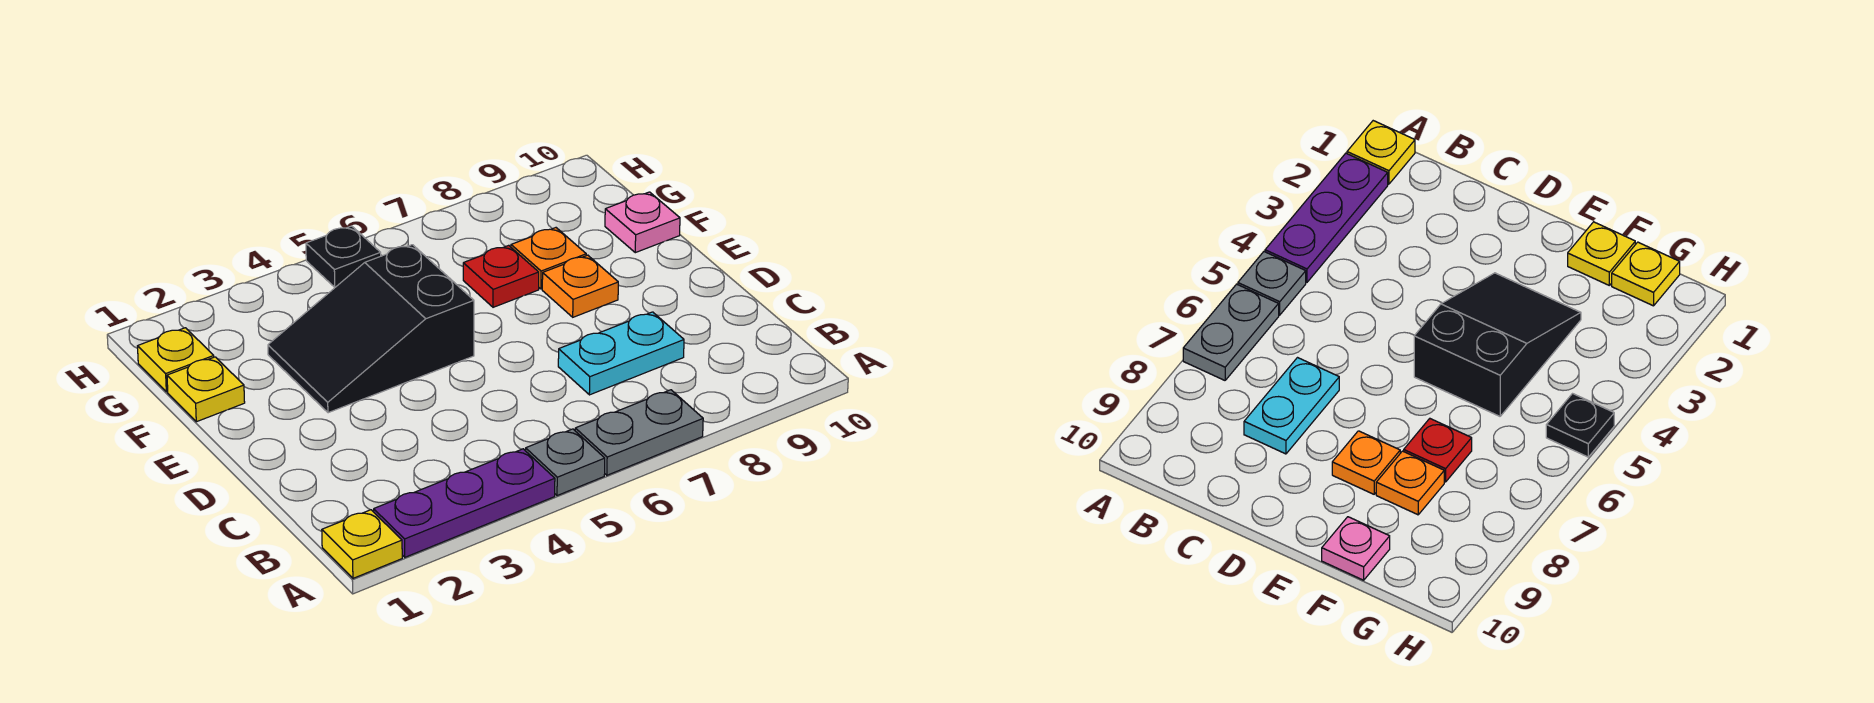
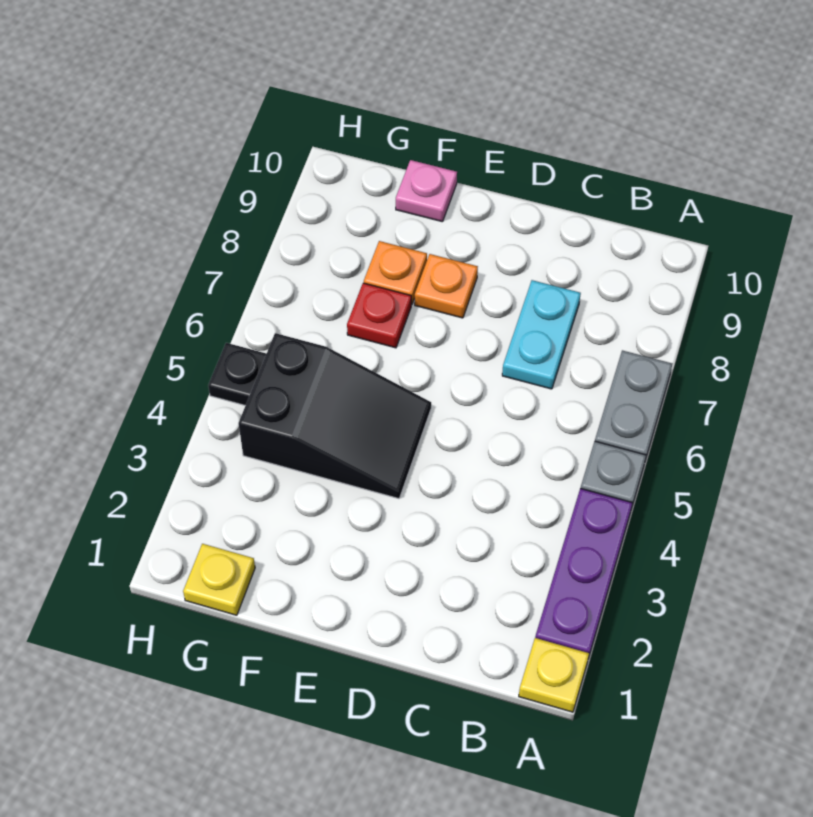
black slope E3:F5 level 1 top 5 -> black slope E4:G5 level 1 top G
yellow plate F1 level 1 -> none

